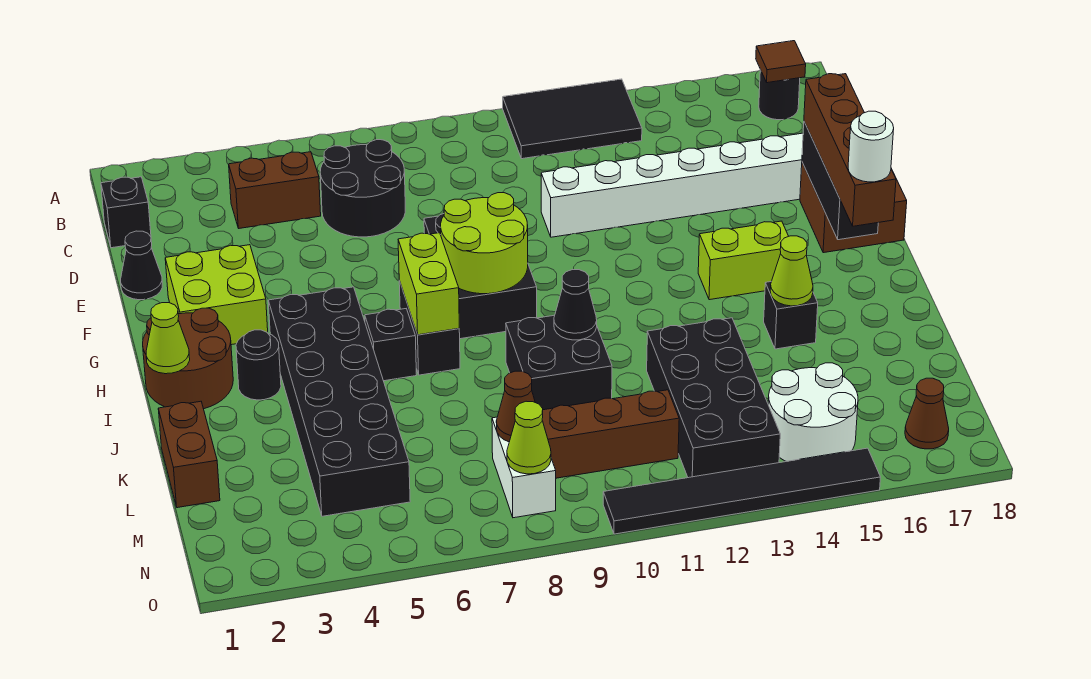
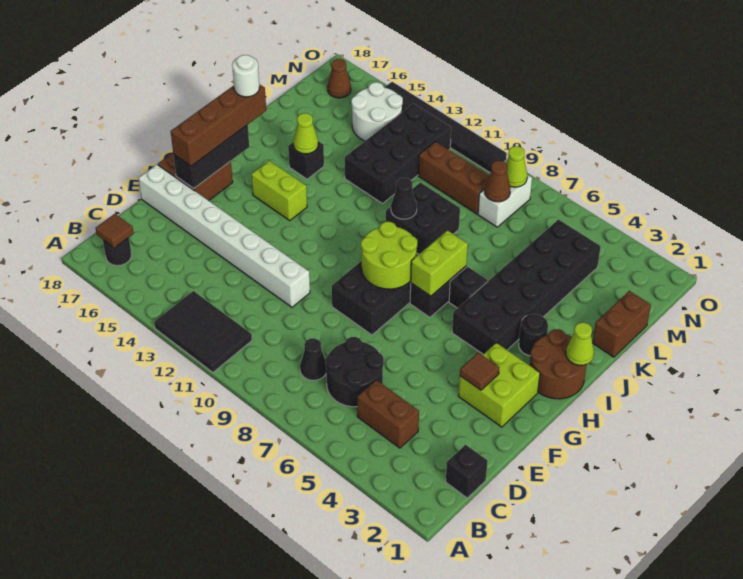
black cone E1 level 1 -> black cone C8 level 1
none -> brown tile F3 level 2

